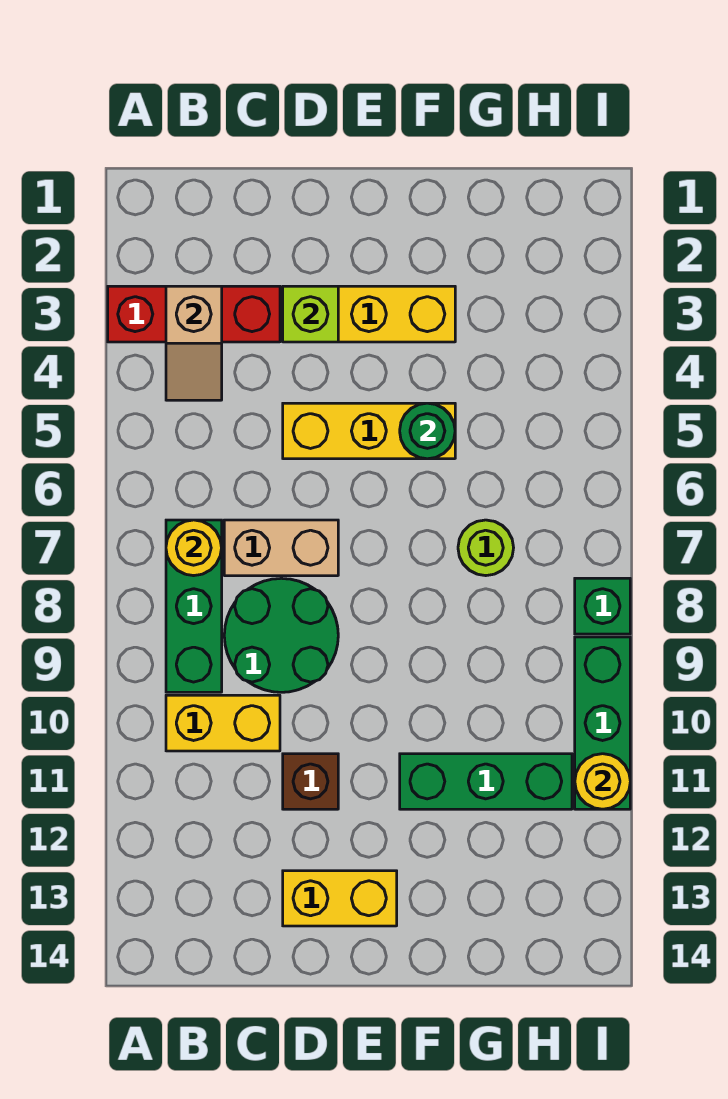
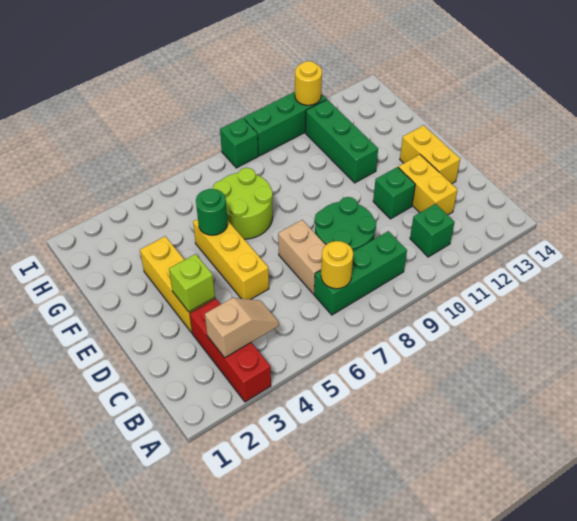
yellow brick B10:C10 level 1 -> yellow brick C12:D12 level 1
none -> green brick B11 level 1
brown brick D11 level 1 -> green brick D11 level 1
lime round brick G7 level 1 -> lime round brick F6:G7 level 1

